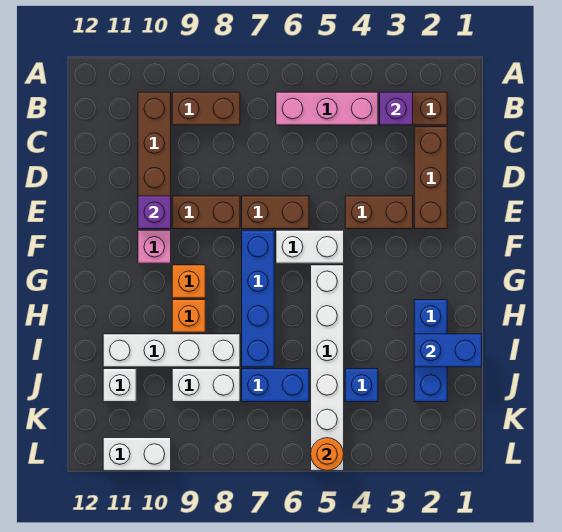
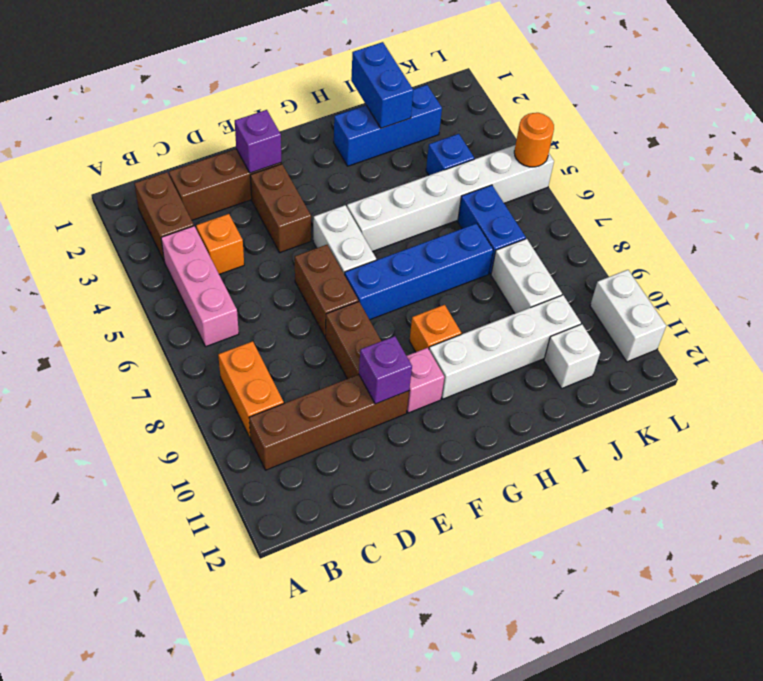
purple brick B3 level 2 -> purple brick E2 level 2
brown brick B8:B9 level 1 -> orange brick B8:B9 level 1
orange brick H9 level 1 -> orange brick C4 level 1
white brick I8:I11 level 1 -> white brick G10:J10 level 1

